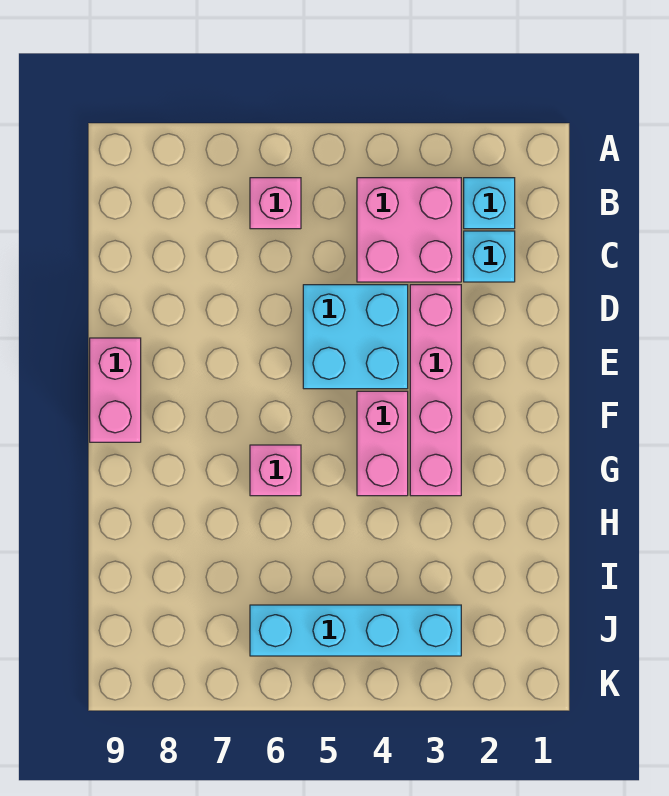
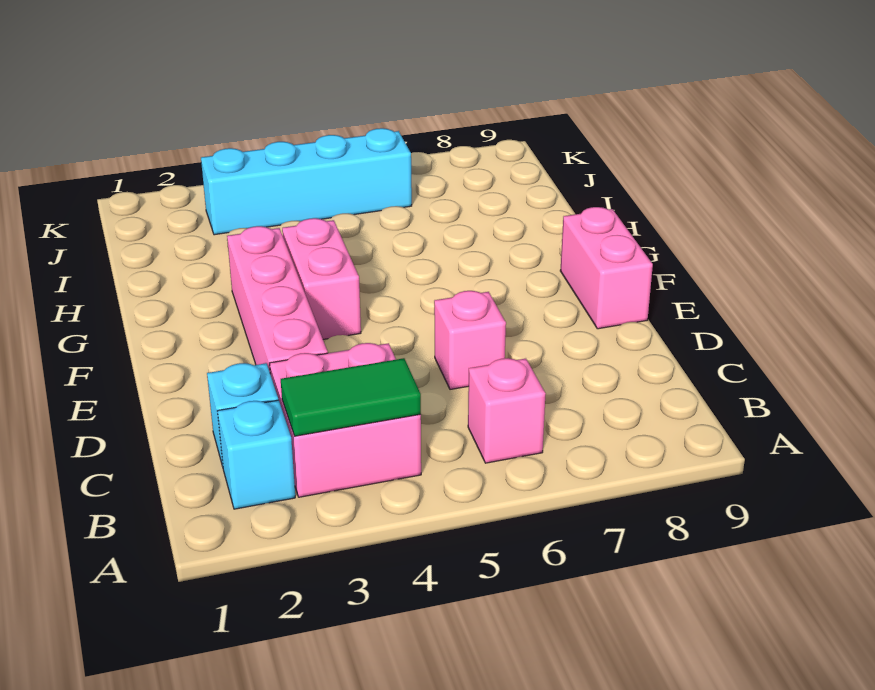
none -> green tile B3:B4 level 2
cyan brick D4:E5 level 1 -> none
pink brick G6 level 1 -> pink brick D6 level 1

